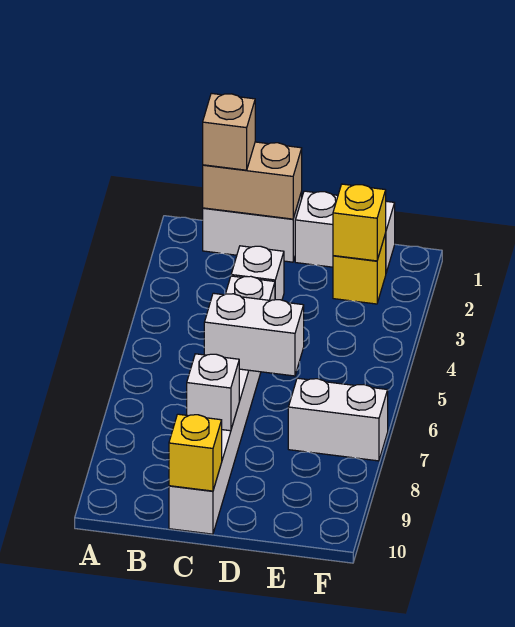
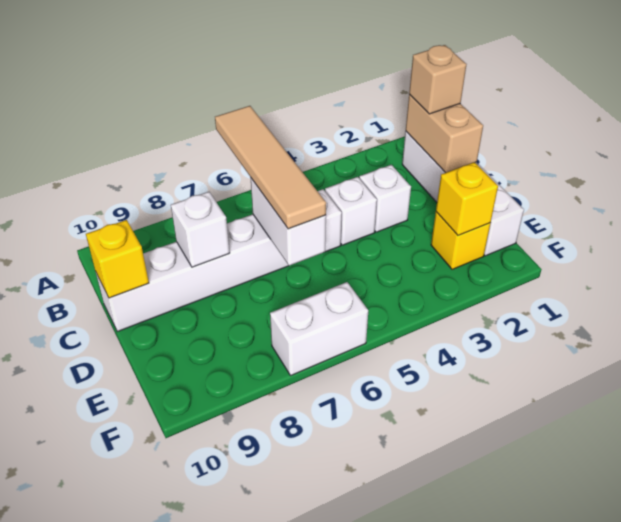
none -> tan tile A6:D6 level 3
white brick E7:F7 level 1 -> white brick F6:F7 level 1

